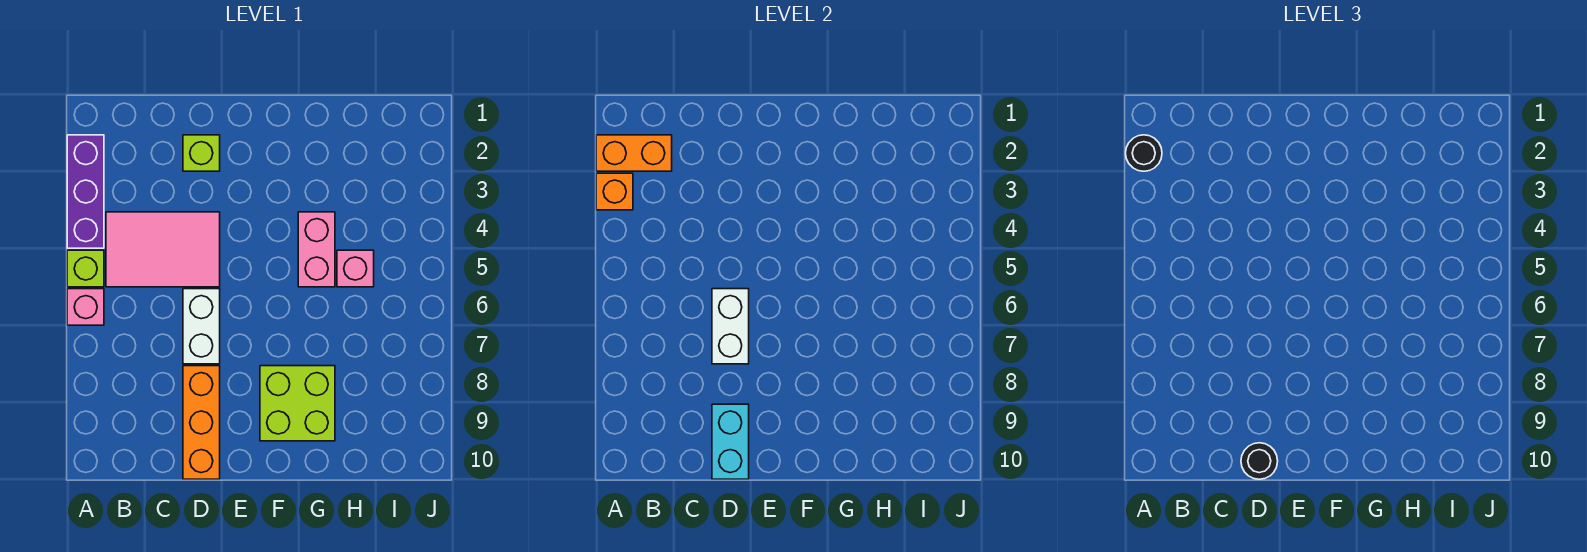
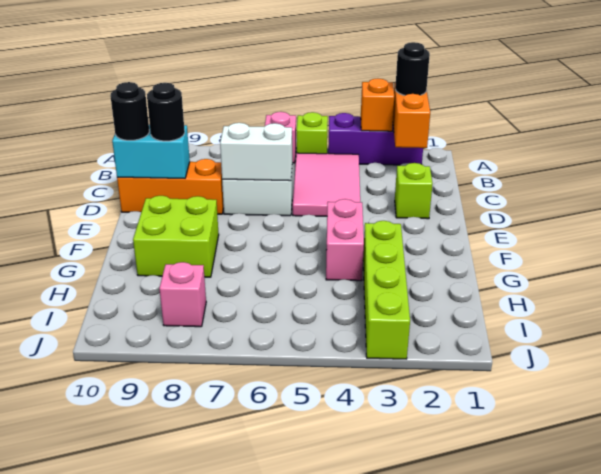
none -> black round brick D9 level 3
none -> lime brick G3:J3 level 1
pink brick G4:G5 level 1 -> pink brick F4:G4 level 1
pink brick H5 level 1 -> pink brick I8 level 1

